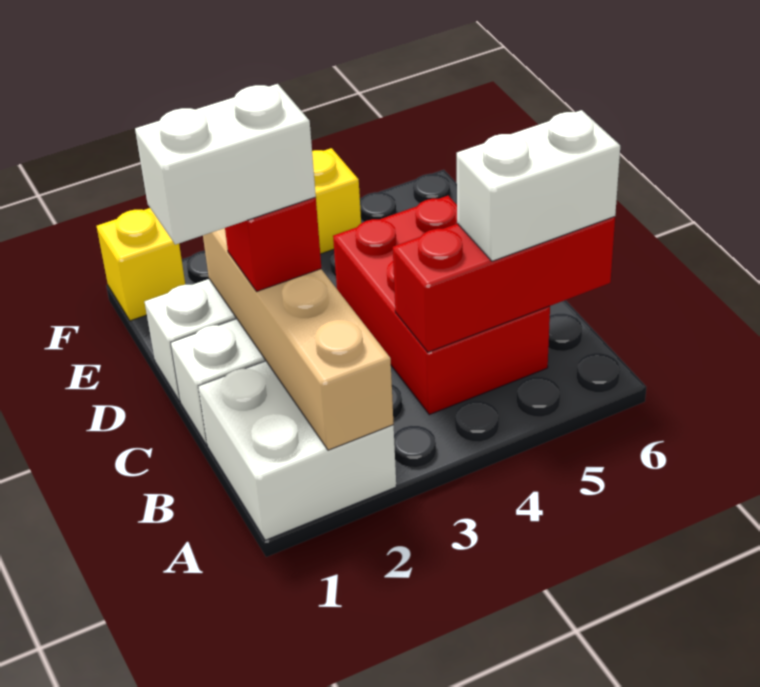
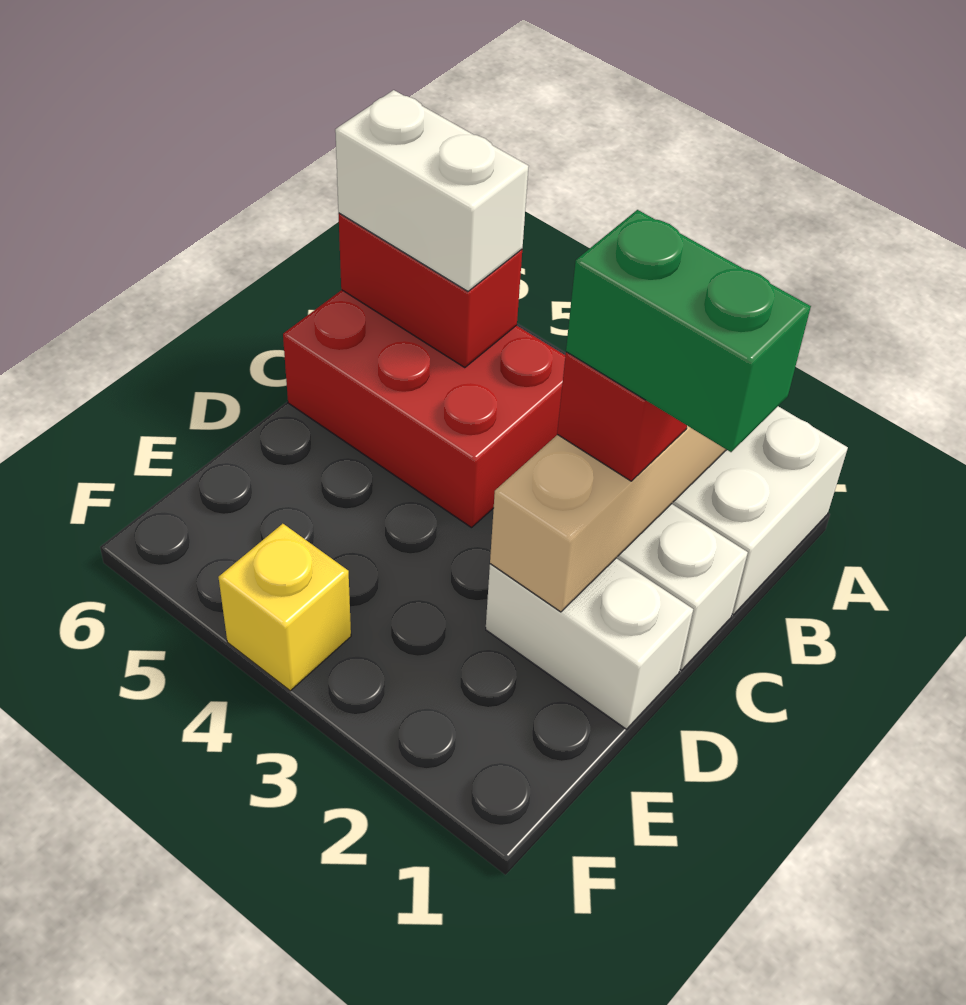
red brick B4:D5 level 1 -> red brick B4:C6 level 1
red brick B4:B6 level 2 -> red brick B5:B6 level 2
white brick C1:C2 level 4 -> green brick C1:C2 level 4
yellow brick F1 level 1 -> none

